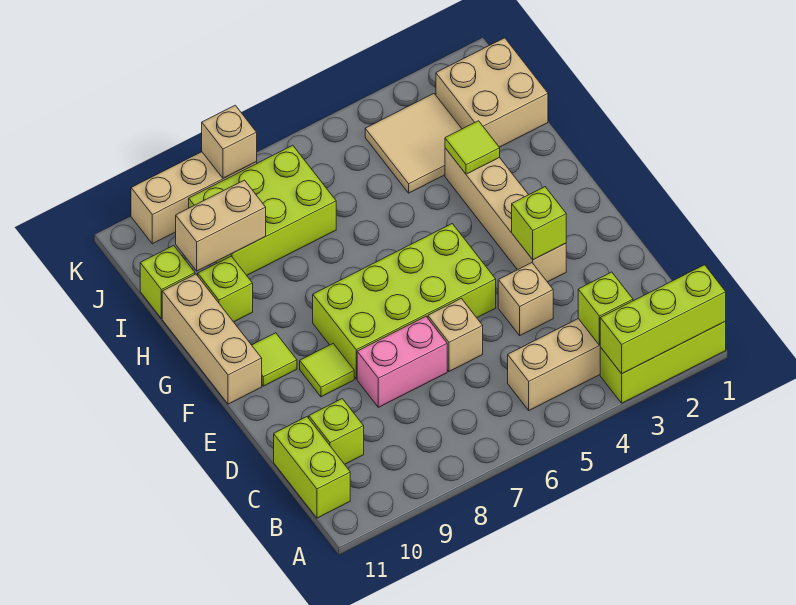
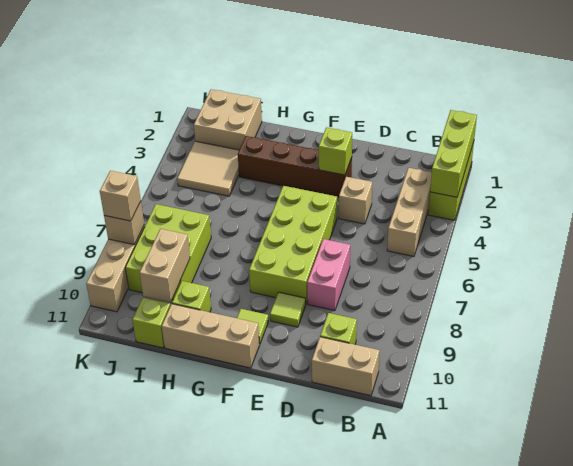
lime brick B3 level 2 -> none
lime brick B11:C11 level 1 -> tan brick B11:C11 level 1
tan brick D6 level 1 -> tan brick K8 level 3
tan brick E3:H3 level 1 -> brown brick E3:H3 level 1
lime tile H3 level 2 -> none

